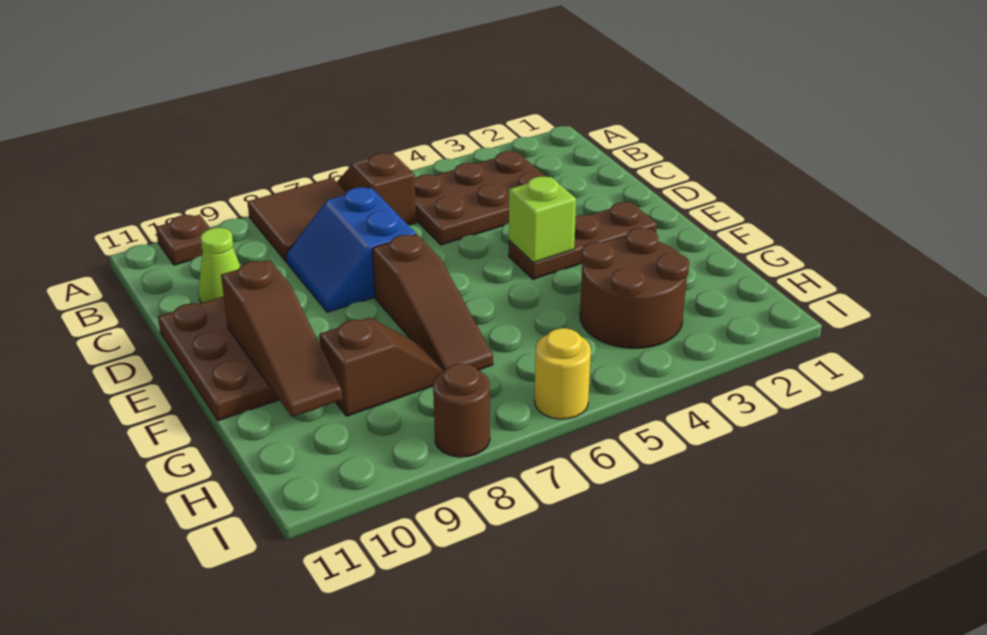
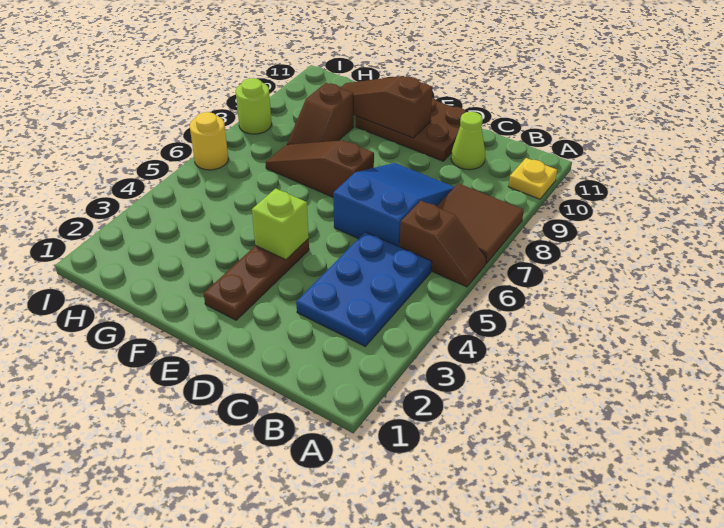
brown plate A10 level 1 -> yellow plate A10 level 1
brown plate B3:C5 level 1 -> blue plate B3:C5 level 1
blue slope C7:D8 level 1 top 7 -> blue slope C6:D8 level 1 top 6
brown round brick G3:H4 level 1 -> none
brown round brick I8 level 1 -> lime round brick I8 level 1

